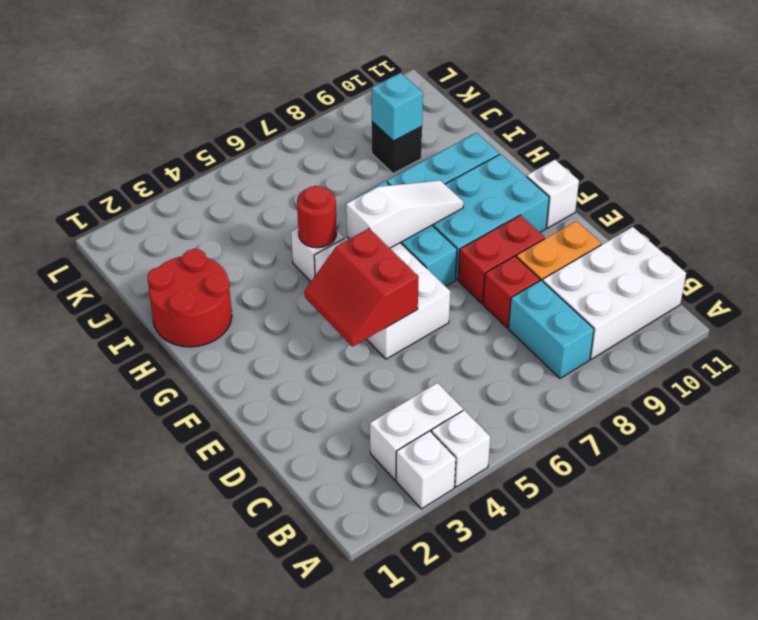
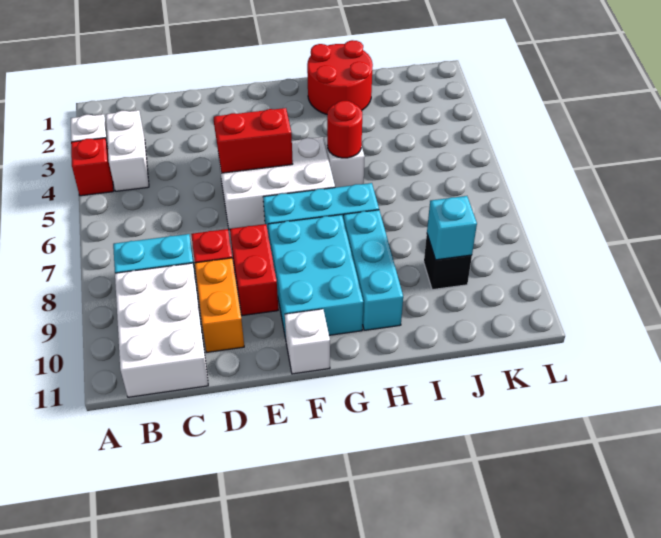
white brick A4 level 1 -> red brick A4 level 1
white slope G6:G8 level 2 top 6 -> none

